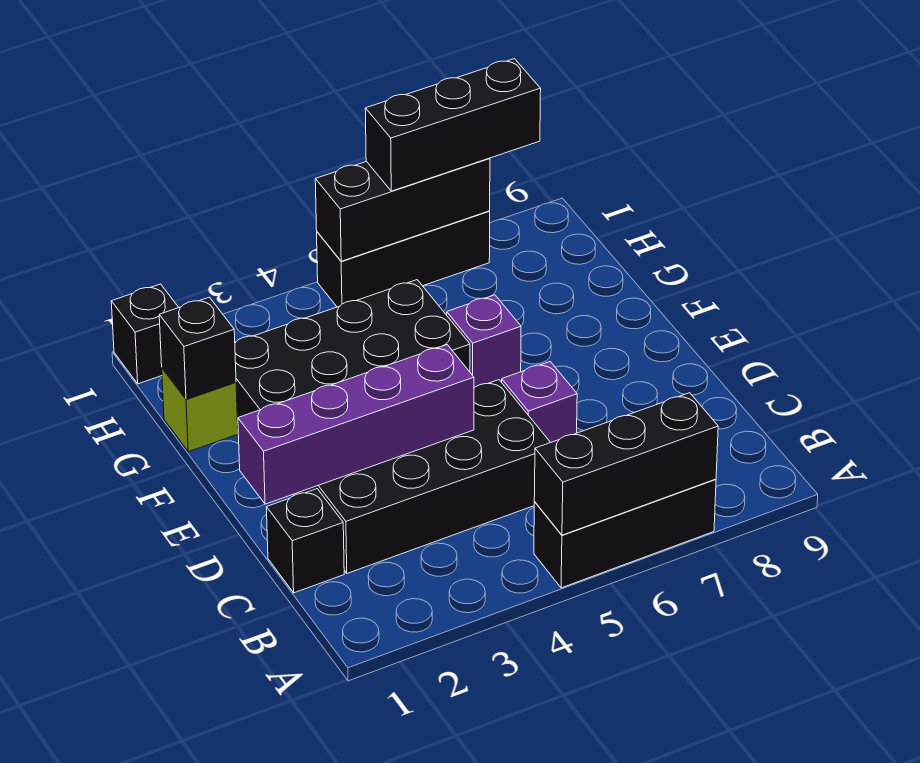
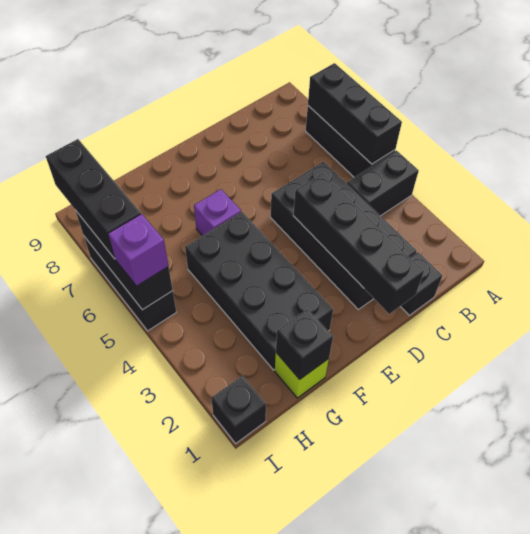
none -> black brick A4:B4 level 1
purple brick D1:D4 level 2 -> black brick D1:D4 level 2
purple brick D6 level 1 -> purple brick I5 level 3

